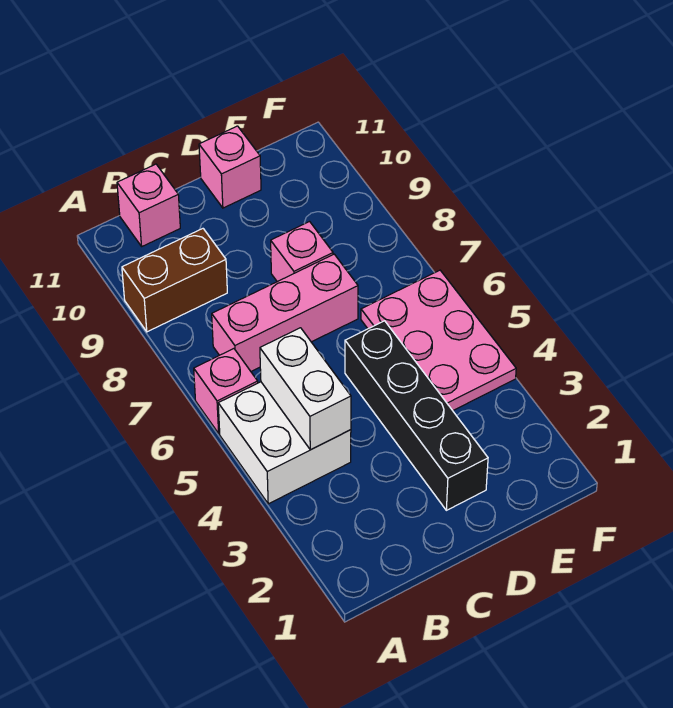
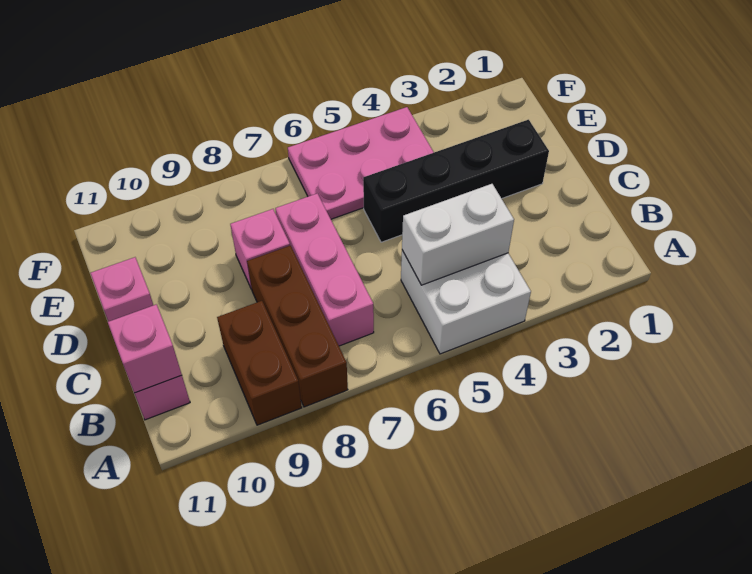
pink brick A6 level 1 -> pink brick B11 level 2
none -> brown brick A8:C8 level 1

